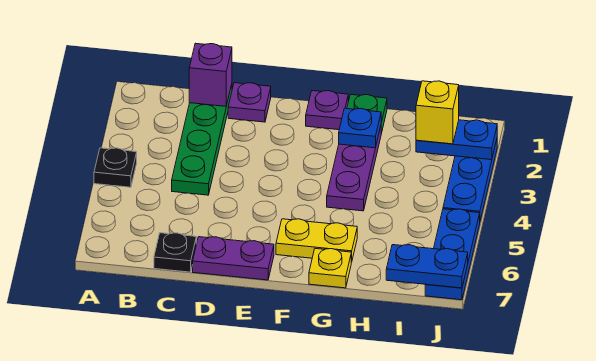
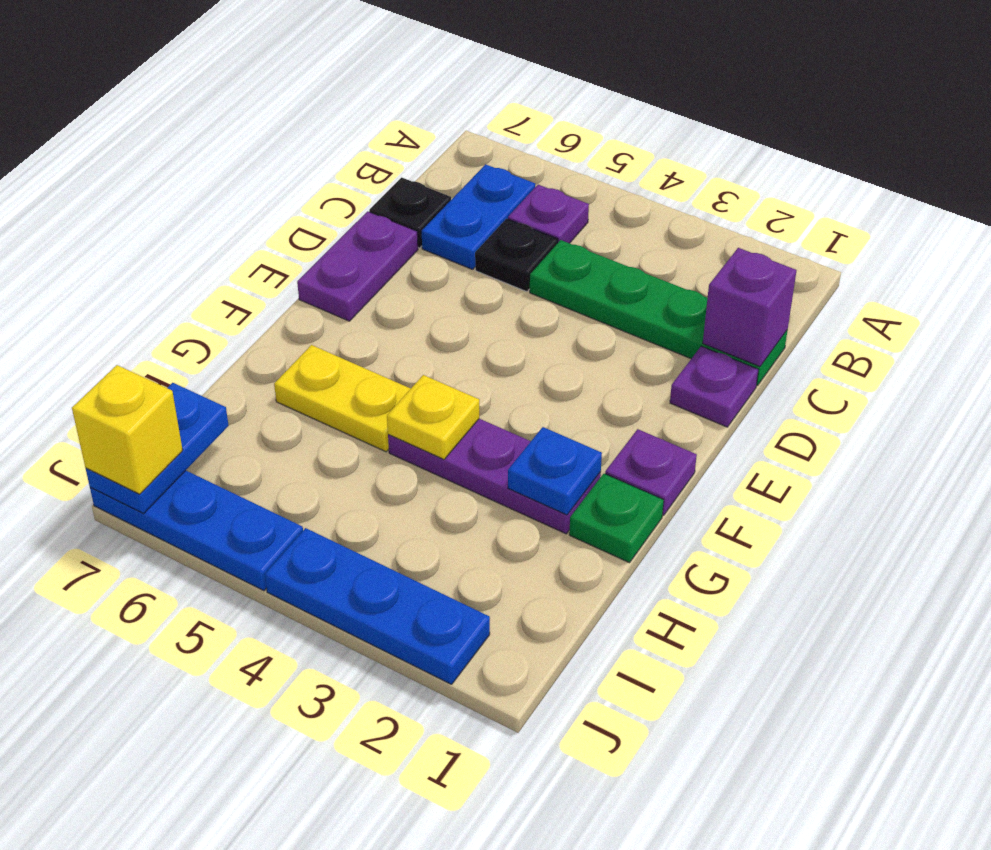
black plate A4 level 1 -> black plate C5 level 1
none -> purple plate B5 level 1
yellow plate F6:G6 level 1 -> yellow plate G5:G6 level 1
yellow plate G7 level 1 -> yellow plate G4 level 2
blue plate I2:J2 level 2 -> blue plate B6:C6 level 1
yellow brick I2 level 3 -> yellow brick J7 level 3

